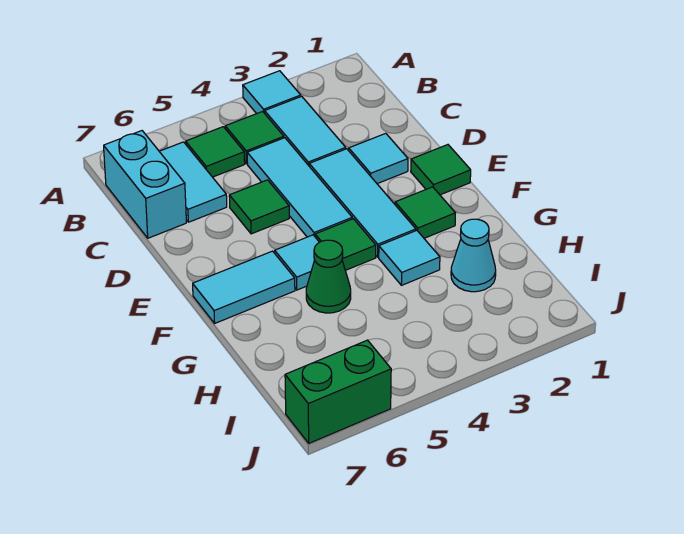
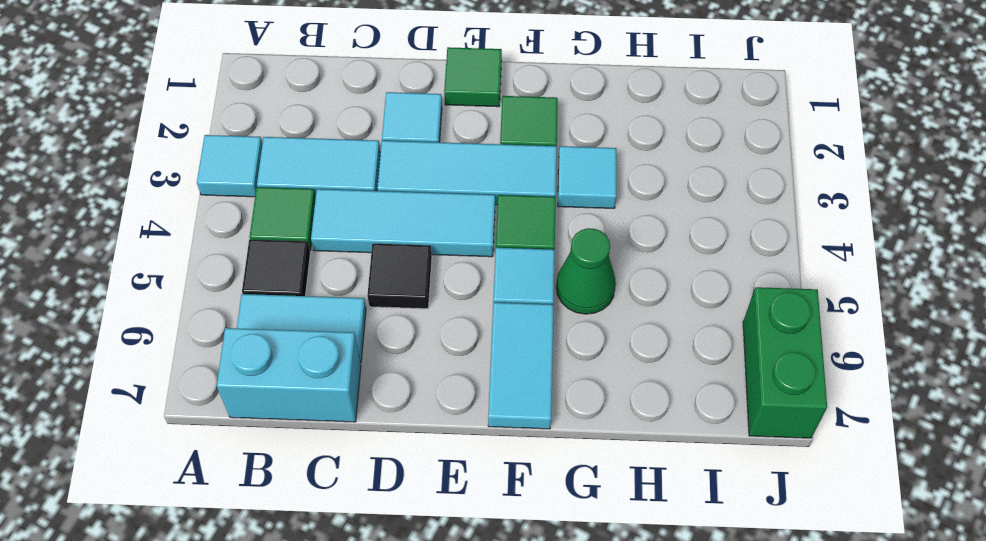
green tile B5 level 1 -> black tile B5 level 1
green tile D5 level 1 -> black tile D5 level 1
cyan cone H2 level 1 -> none

